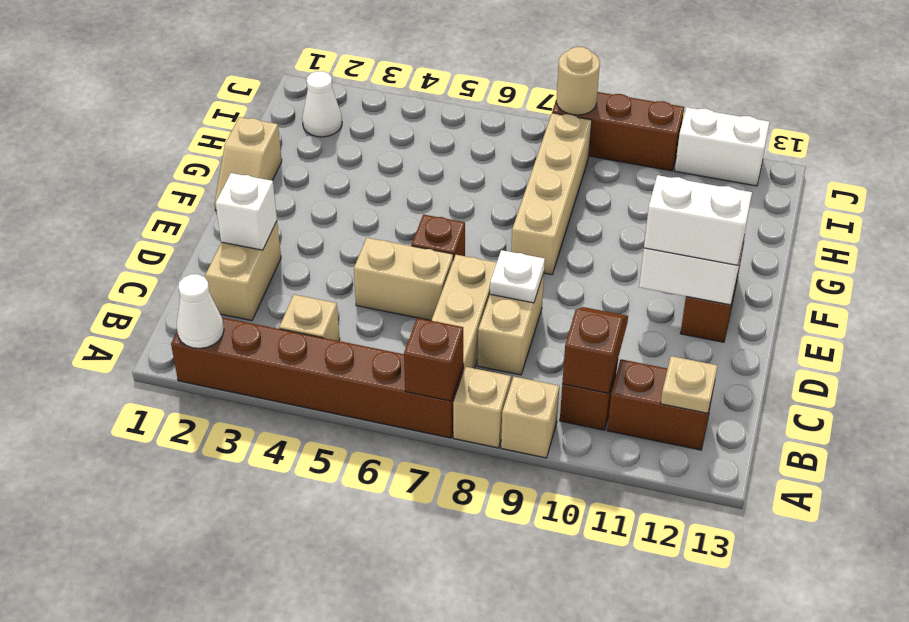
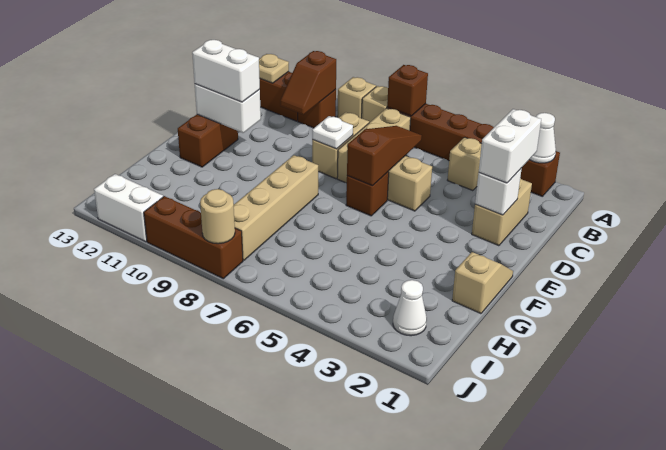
none -> white brick C2:D2 level 3
none -> brown slope C6:E6 level 2 top E

